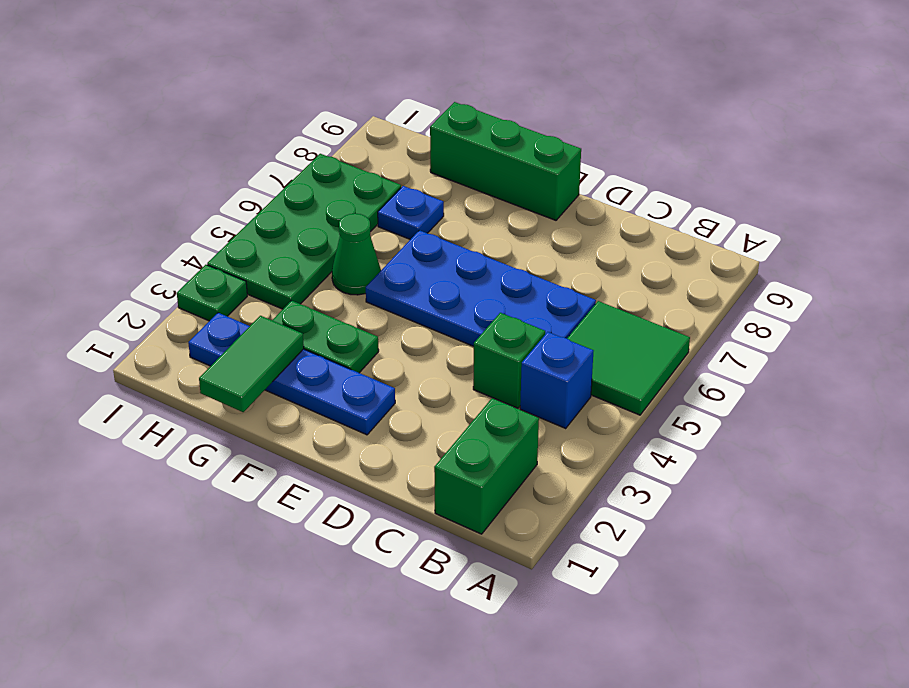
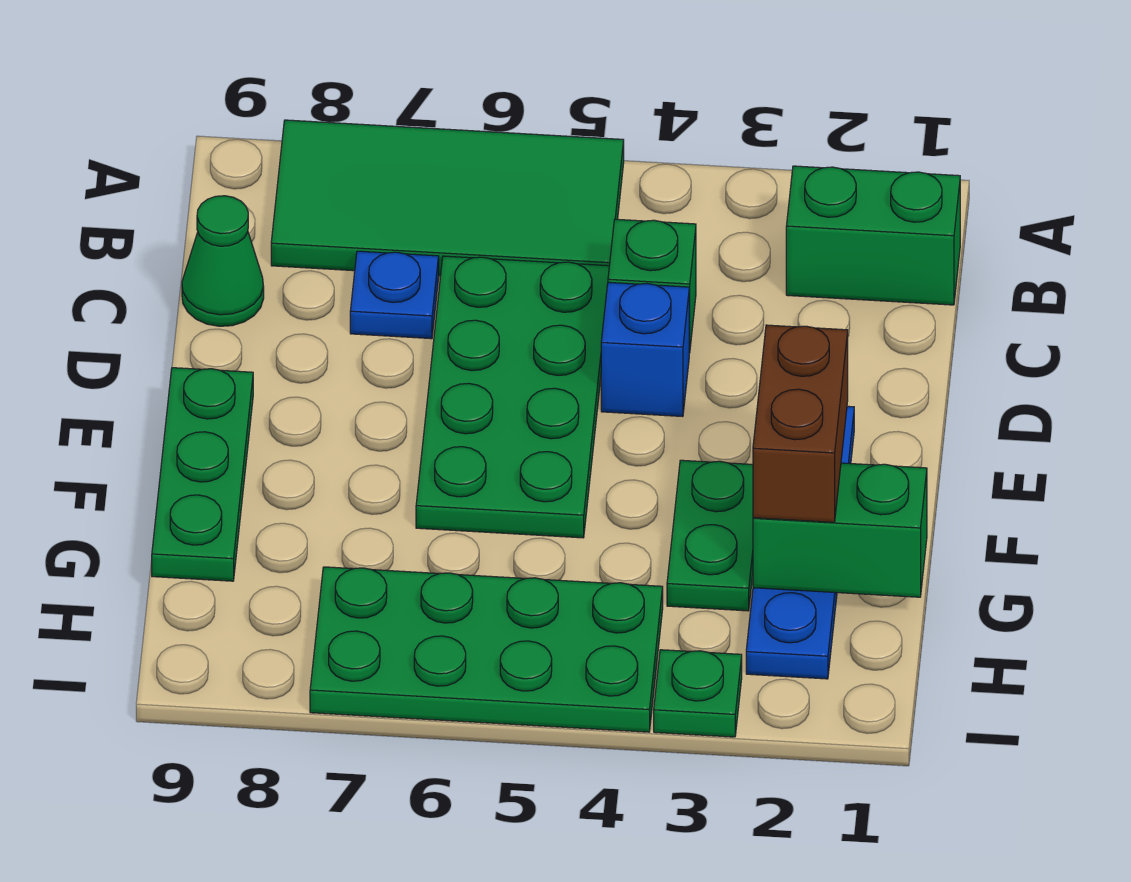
green tile A5:B6 level 1 -> green tile A5:B8 level 1
blue brick B4 level 1 -> blue brick D4 level 1
blue plate C5:F6 level 1 -> green plate C5:F6 level 1
green brick E9:G9 level 1 -> green plate E9:G9 level 1
none -> brown brick F2:G2 level 3
green tile G1:G2 level 2 -> green brick G1:G2 level 2
green cone G5 level 1 -> green cone C9 level 1
blue plate G7 level 1 -> blue plate C7 level 1

